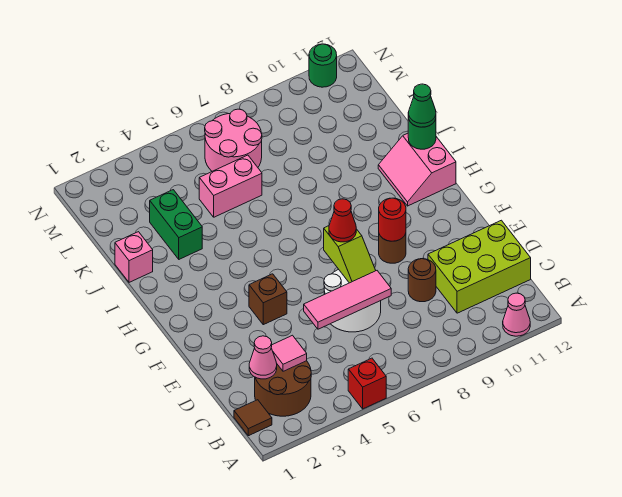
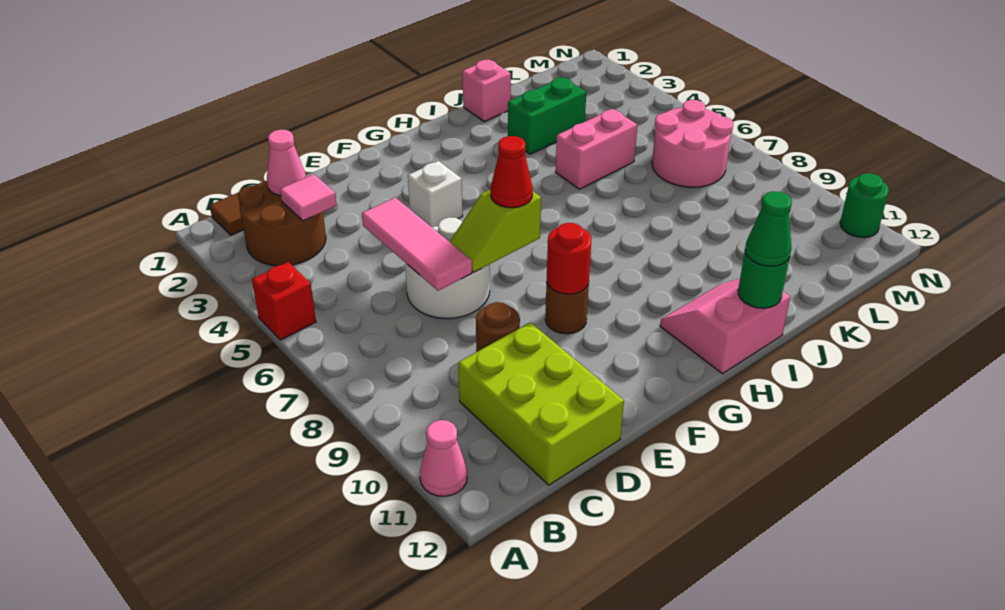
brown brick F4 level 1 -> white brick F4 level 1
pink brick K5:K6 level 1 -> pink brick J5:K5 level 1

